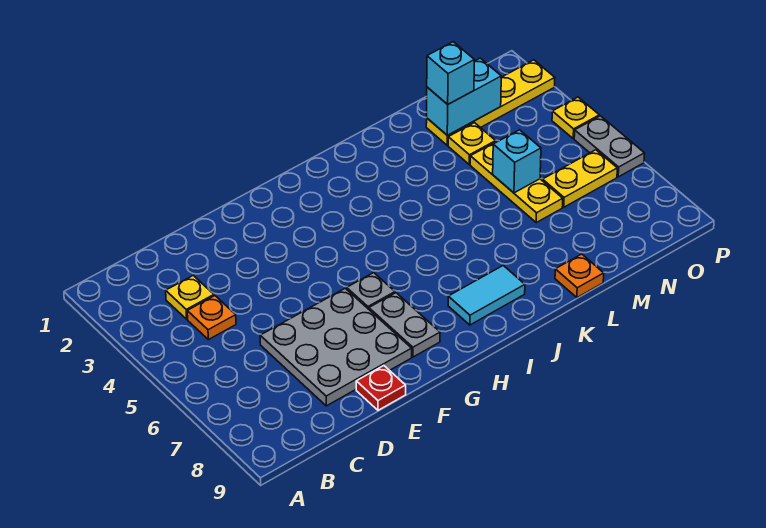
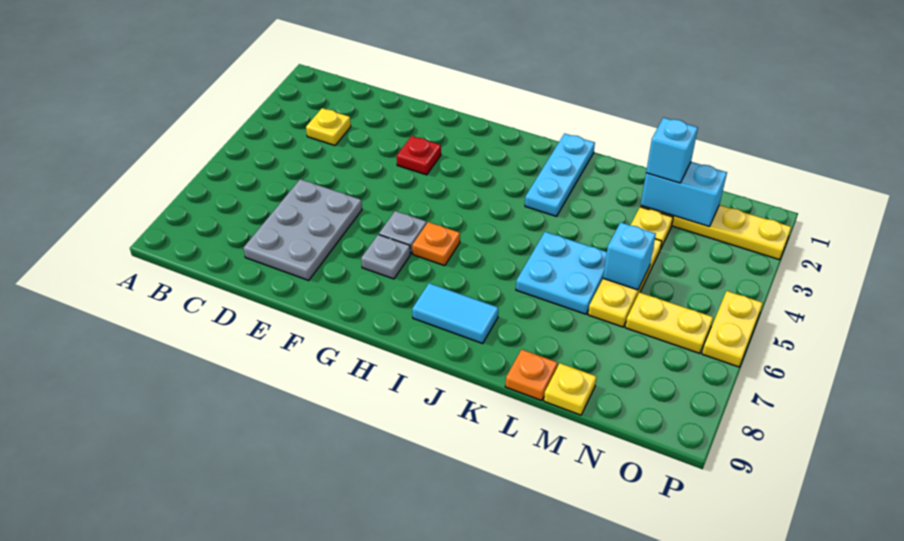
orange plate C4 level 1 -> orange plate H6 level 1
grey plate D6:F8 level 1 -> grey plate D6:E8 level 1
red plate E9 level 1 -> red plate F3 level 1
grey plate G7:G8 level 1 -> grey plate G7 level 1
none -> cyan plate J1:J3 level 1
none -> cyan plate K5:L6 level 1
yellow plate P4 level 1 -> yellow plate M9 level 1
grey plate P5:P6 level 1 -> yellow plate P5:P6 level 1

